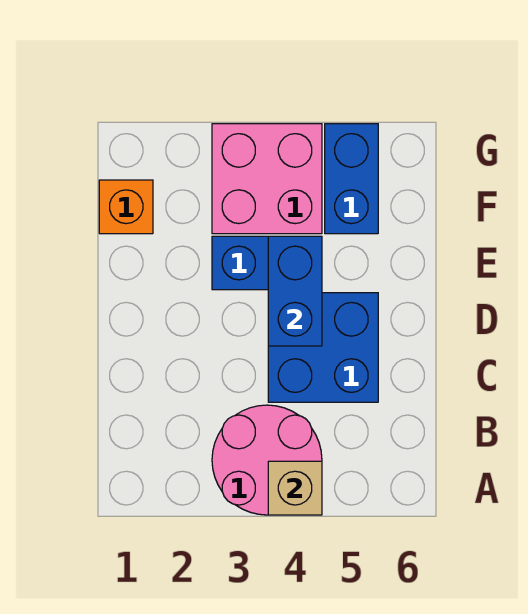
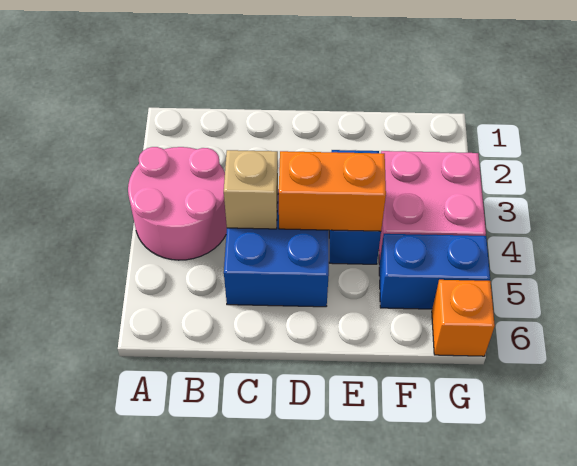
tan brick A4 level 2 -> tan brick C4 level 2
blue brick D4:E4 level 2 -> orange brick D4:E4 level 2
orange brick F1 level 1 -> orange brick G6 level 1

